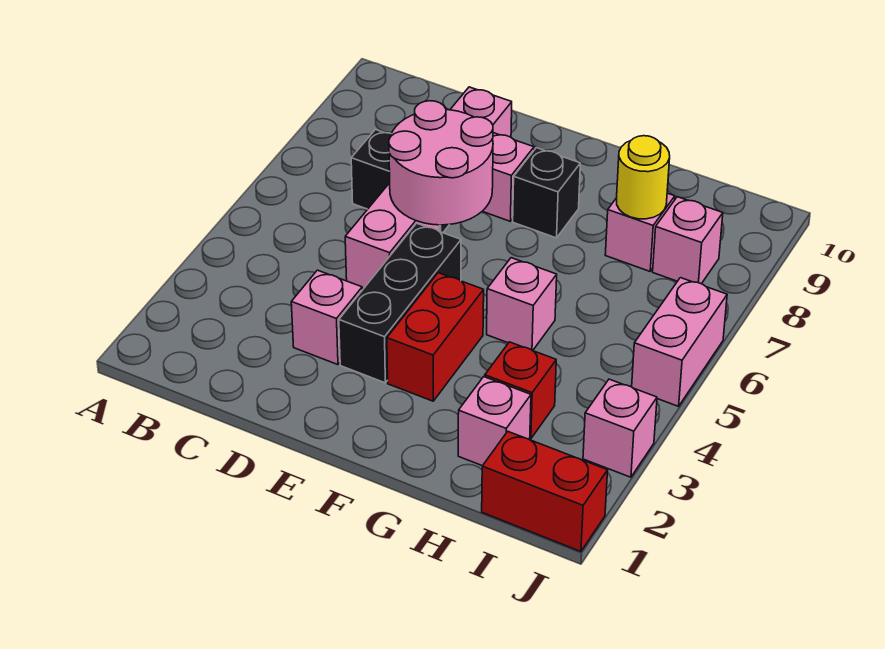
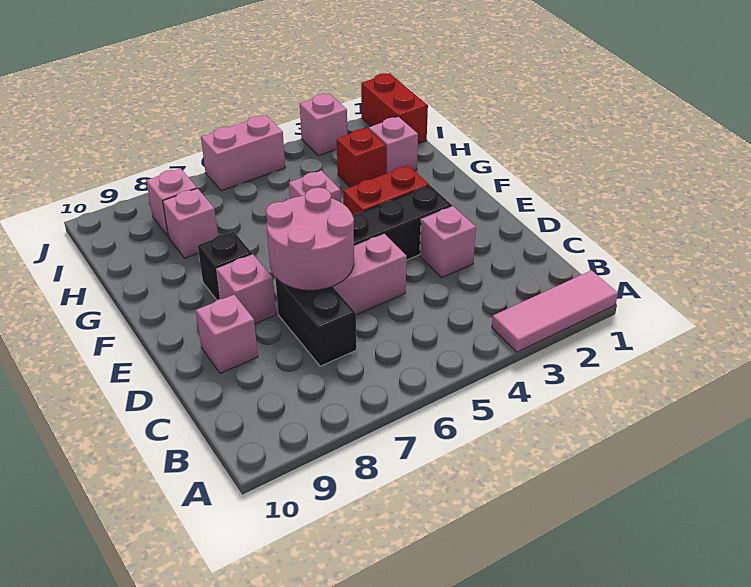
none -> pink tile A1:A3 level 1
yellow round brick H8 level 2 -> none

